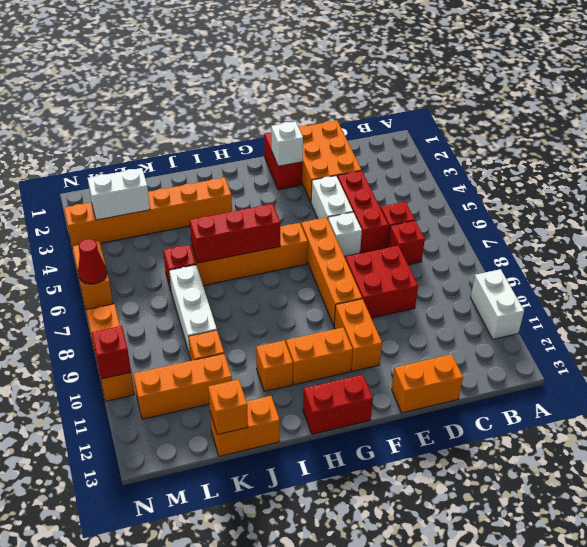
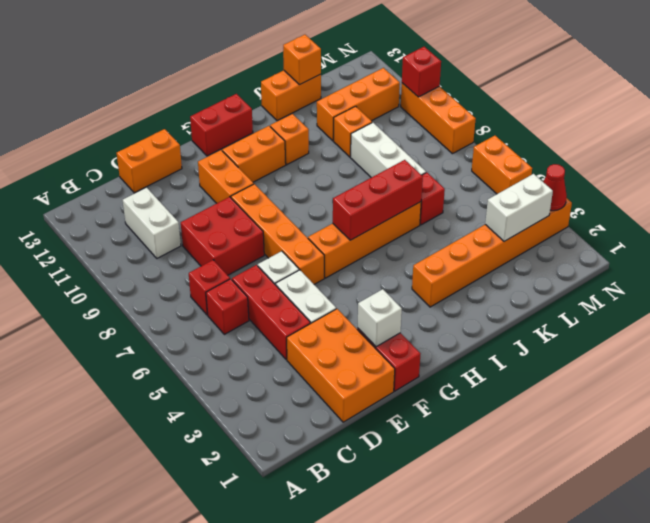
white brick A10:A11 level 1 -> white brick C10:C11 level 1
red cone N6 level 2 -> red cone N3 level 2

